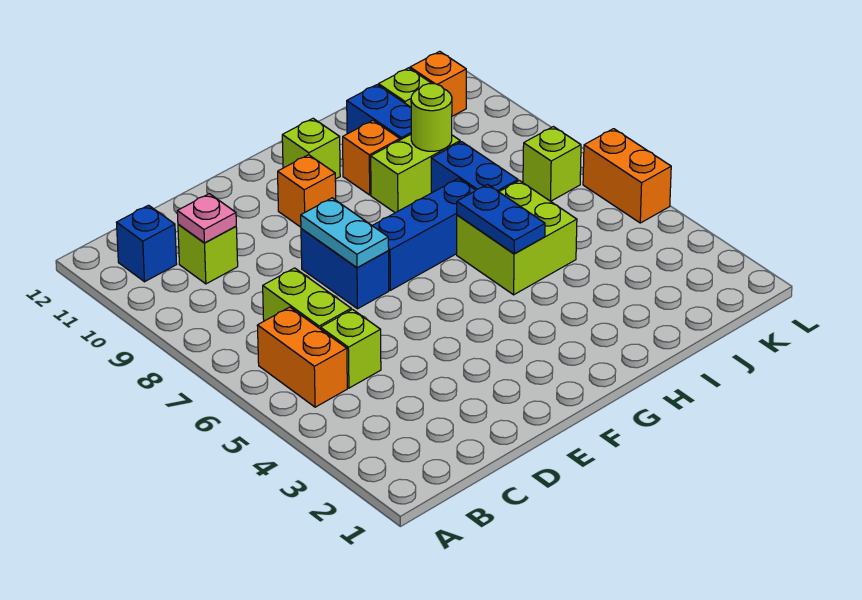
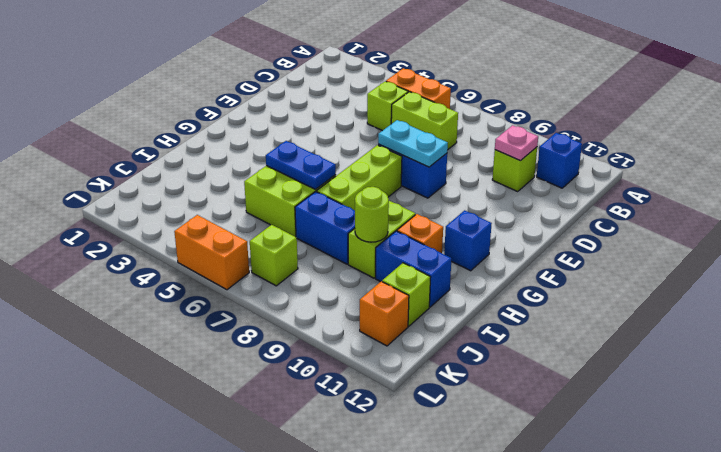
blue brick F7:H7 level 1 -> lime brick F7:H7 level 1
orange brick F10 level 1 -> none
lime brick G11 level 1 -> blue brick G11 level 1

